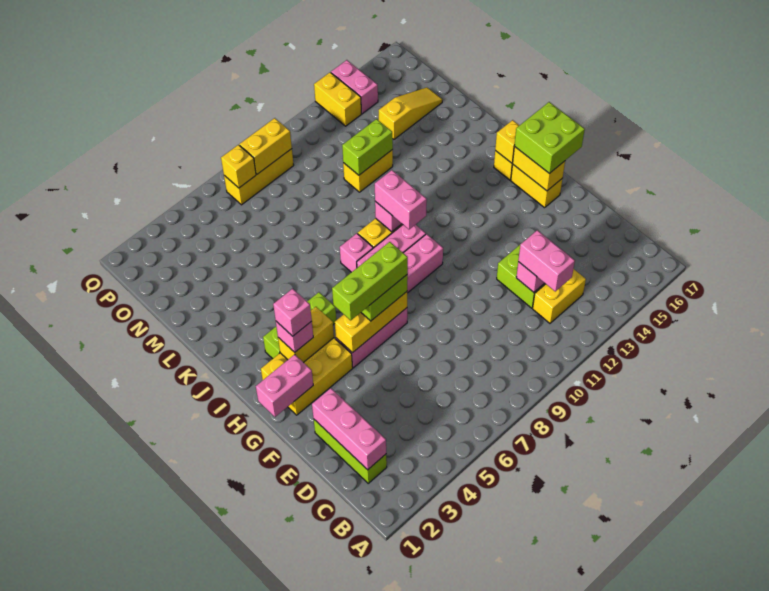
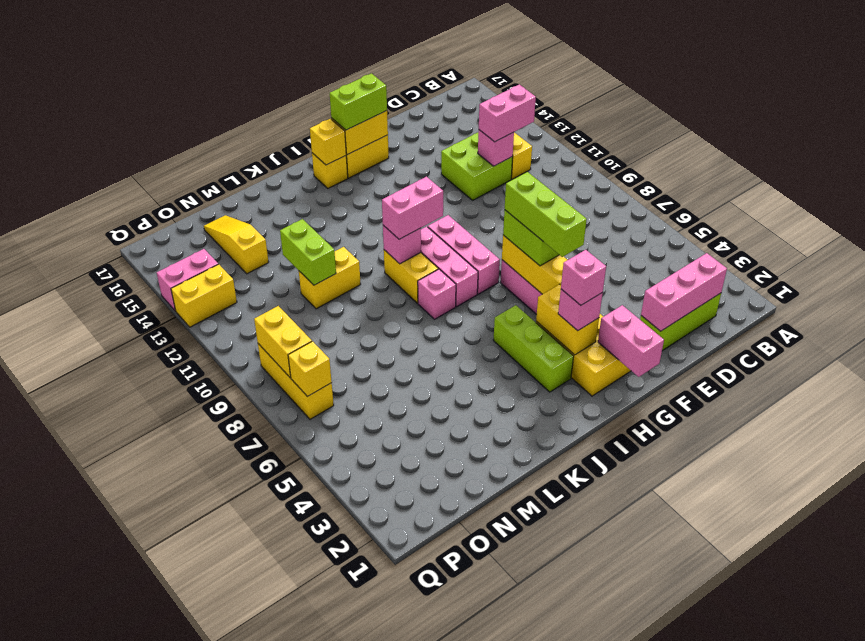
lime brick G16:H17 level 3 -> lime brick G16:H16 level 3
yellow brick M11:M12 level 1 -> yellow brick L11:M11 level 1

